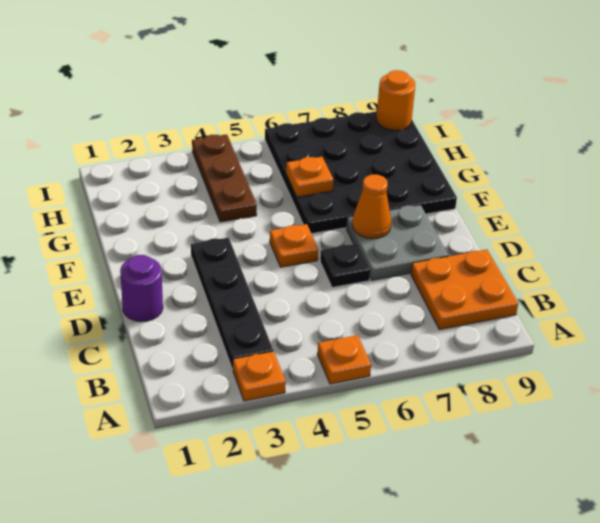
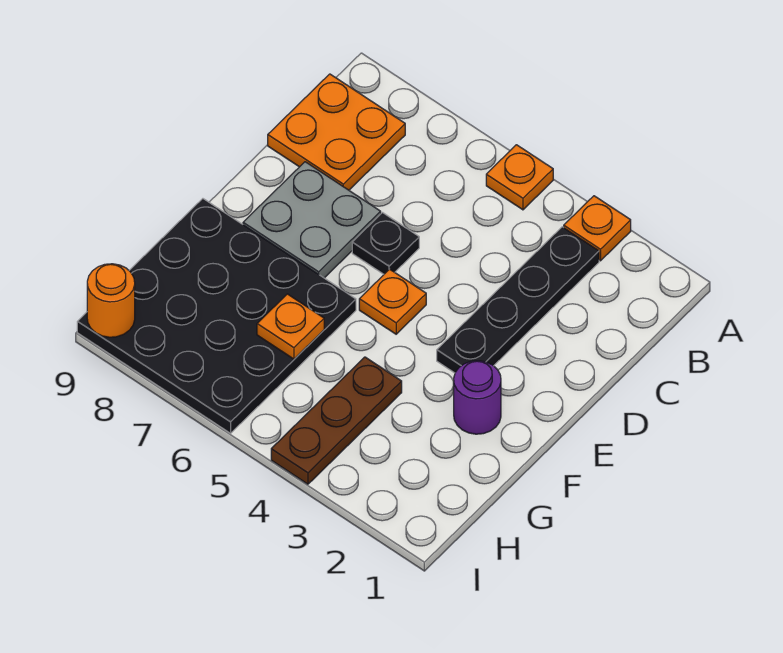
purple round brick D1 level 1 -> purple round brick F2 level 1
orange cone E7 level 2 -> none

